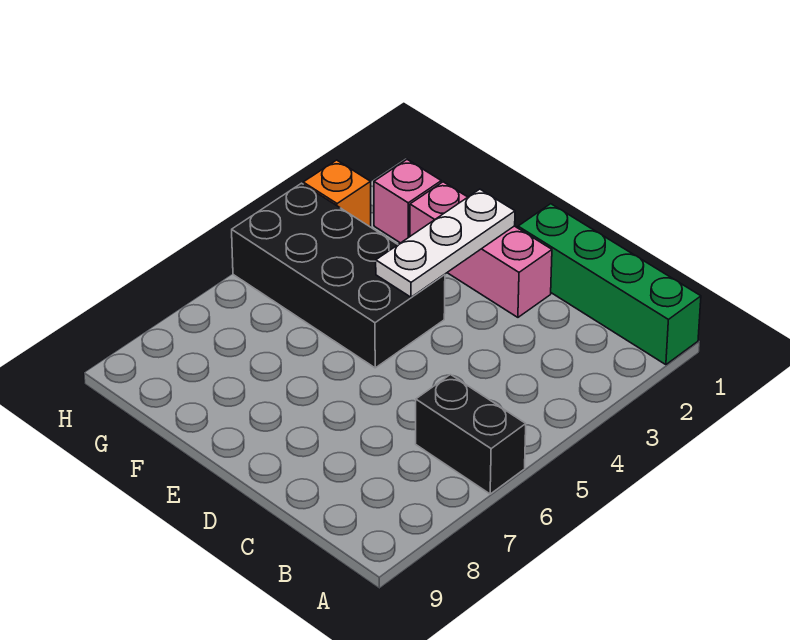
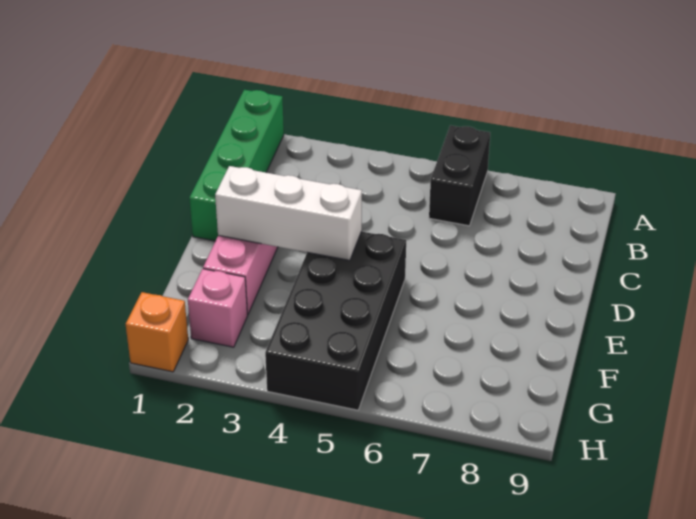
white plate E2:E4 level 2 -> white brick E2:E4 level 2
orange brick H3 level 1 -> orange brick H1 level 1

